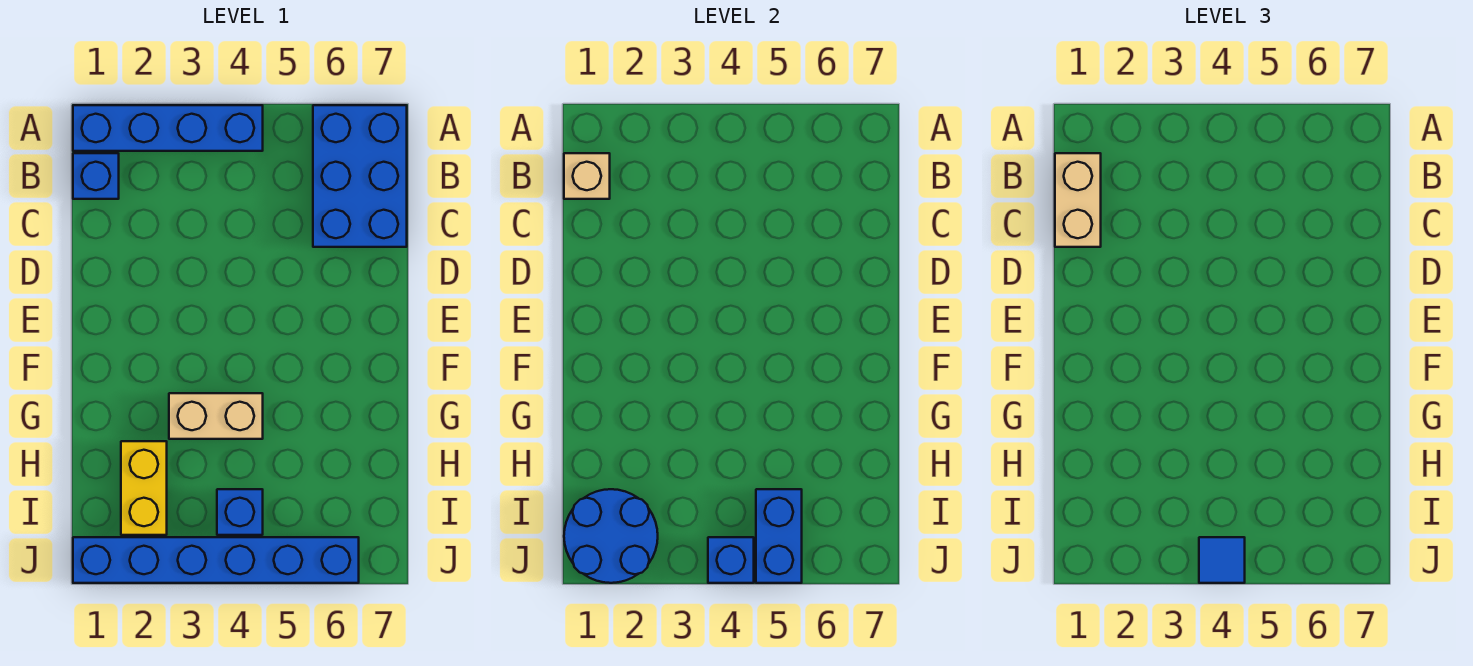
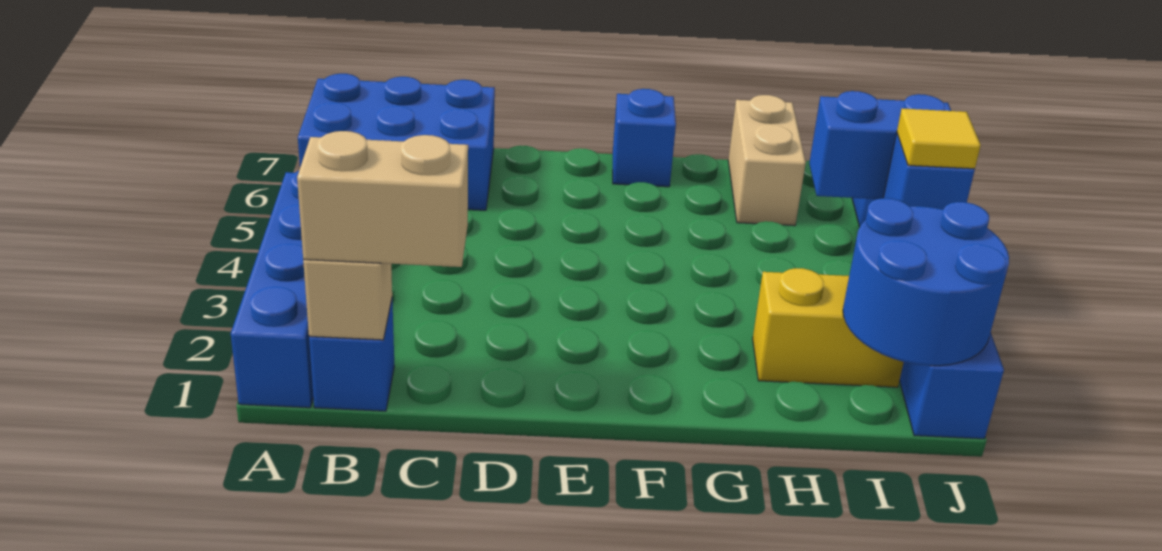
tan brick G3:G4 level 1 -> tan brick H6:H7 level 1
blue brick I4 level 1 -> blue brick F7 level 1
blue tile J4 level 3 -> yellow tile J4 level 3

